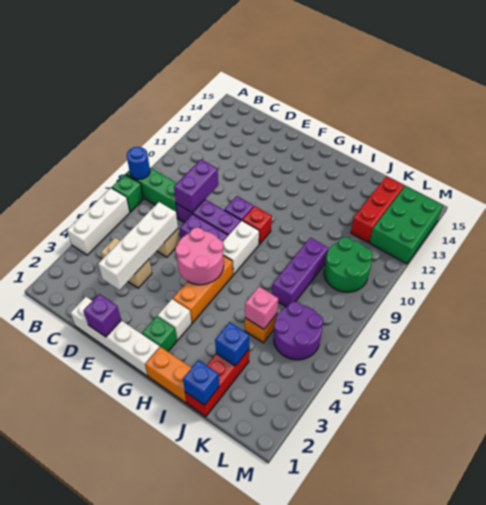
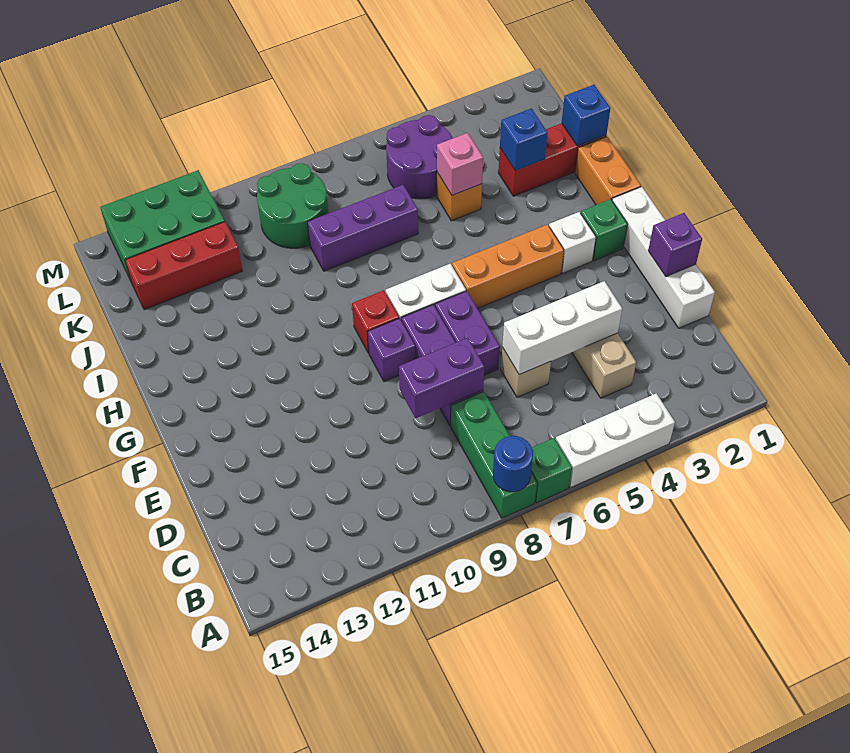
white brick D3:D6 level 2 -> white brick D4:D6 level 2
pink round brick F5:G6 level 2 -> none

